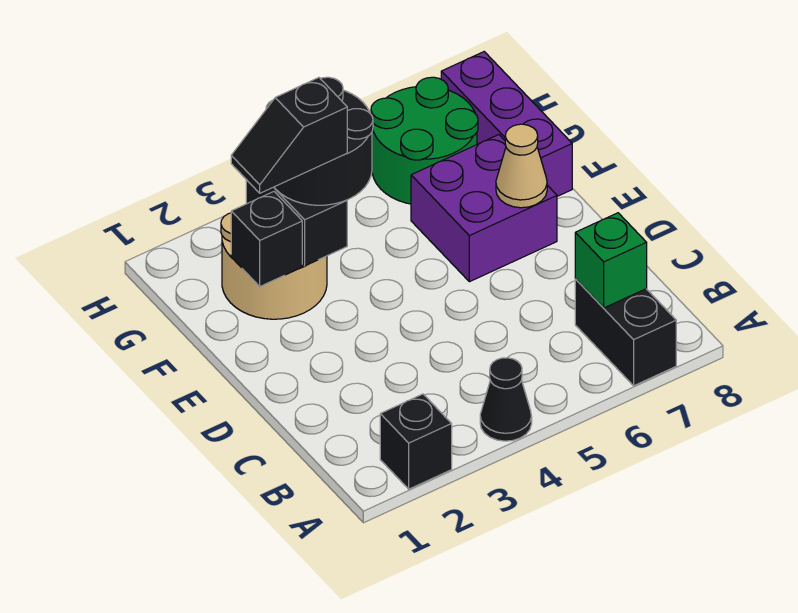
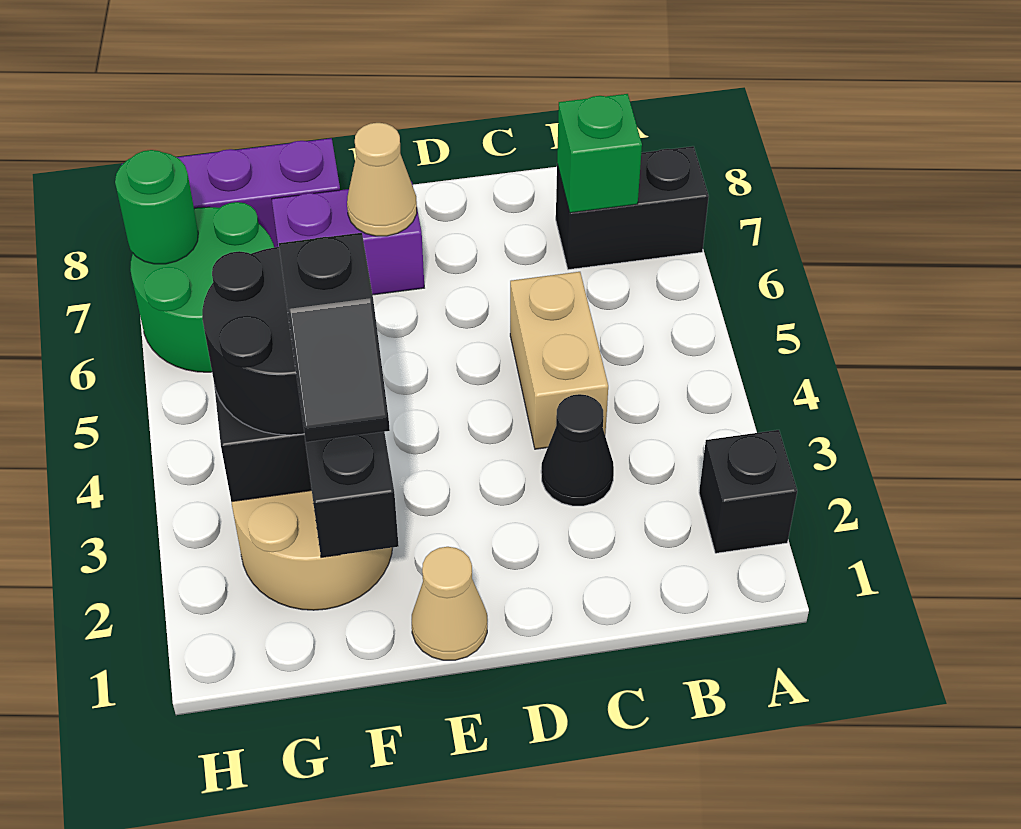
black cone A4 level 1 -> black cone C3 level 1
none -> tan brick C4:C5 level 1
none -> tan cone E1 level 1
purple brick E6:F7 level 1 -> purple brick E7:F7 level 1
none -> green round brick H7 level 2

